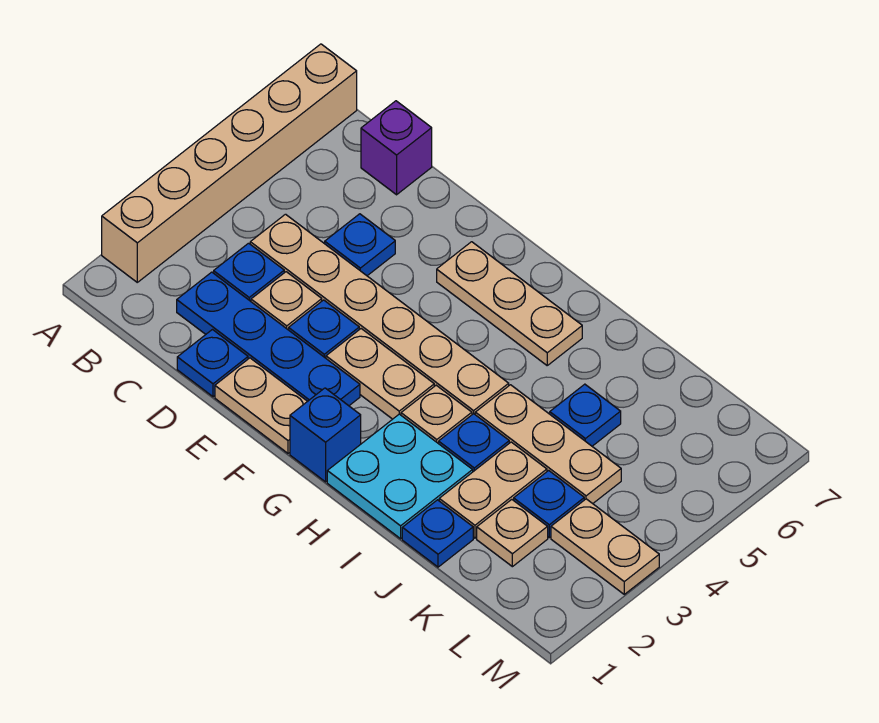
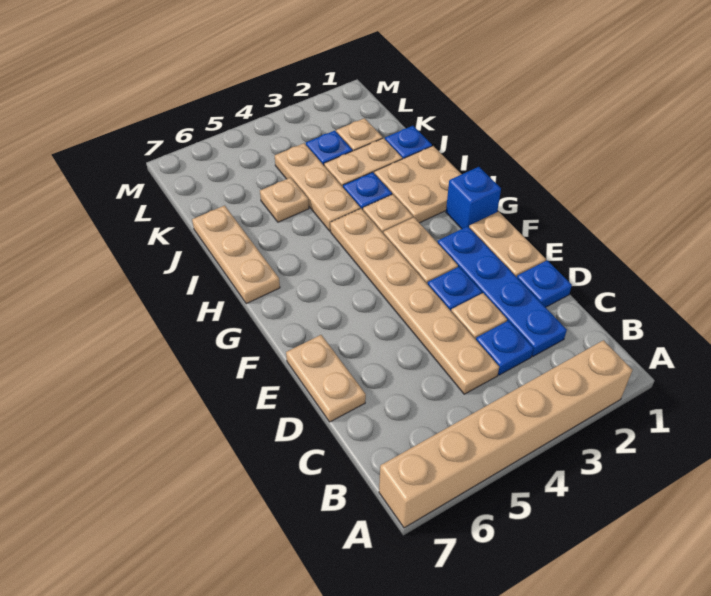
purple brick C7 level 1 -> none
blue plate D5 level 1 -> none
tan plate F6:H6 level 1 -> tan plate H7:J7 level 1
cyan plate H1:I2 level 1 -> tan plate H1:I2 level 1
blue plate J5 level 1 -> tan plate J5 level 1
tan plate L3:M3 level 1 -> tan plate D7:E7 level 1

